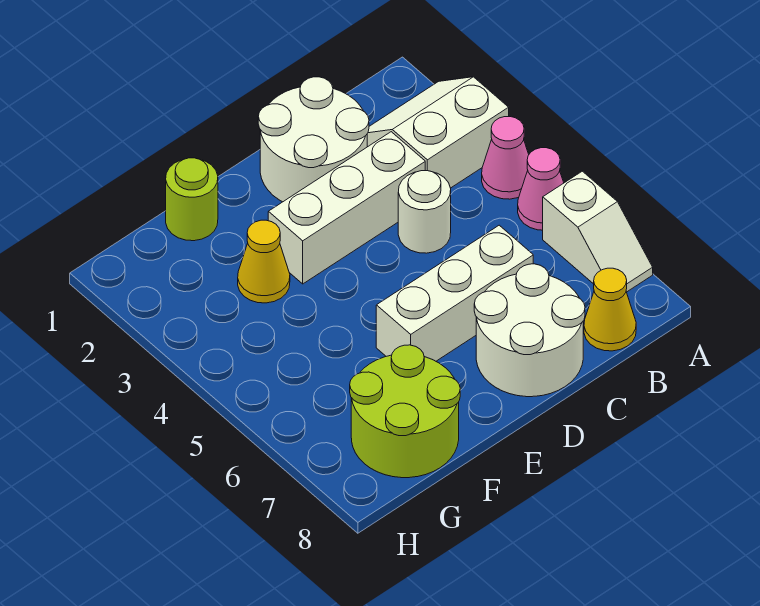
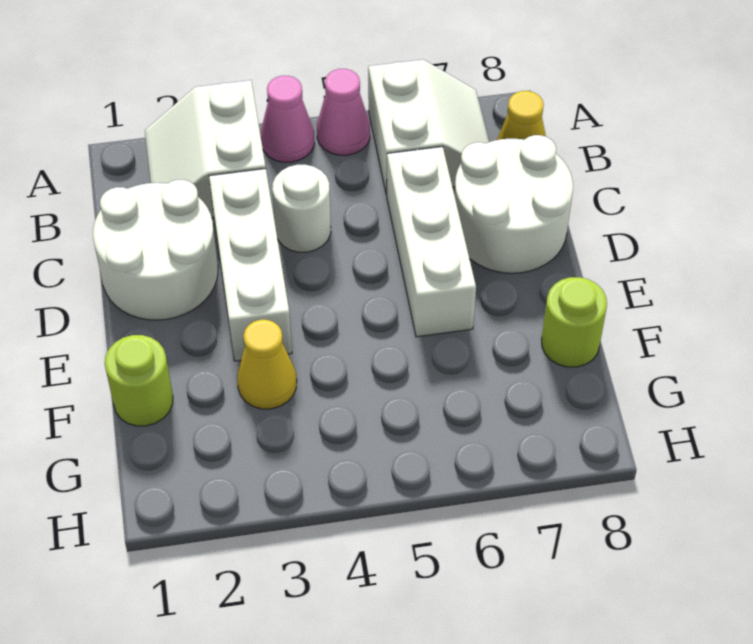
white slope A6:A7 level 1 top 6 -> white slope A6:B7 level 1 top 6
lime round brick F7:G8 level 1 -> lime round brick F8 level 1

